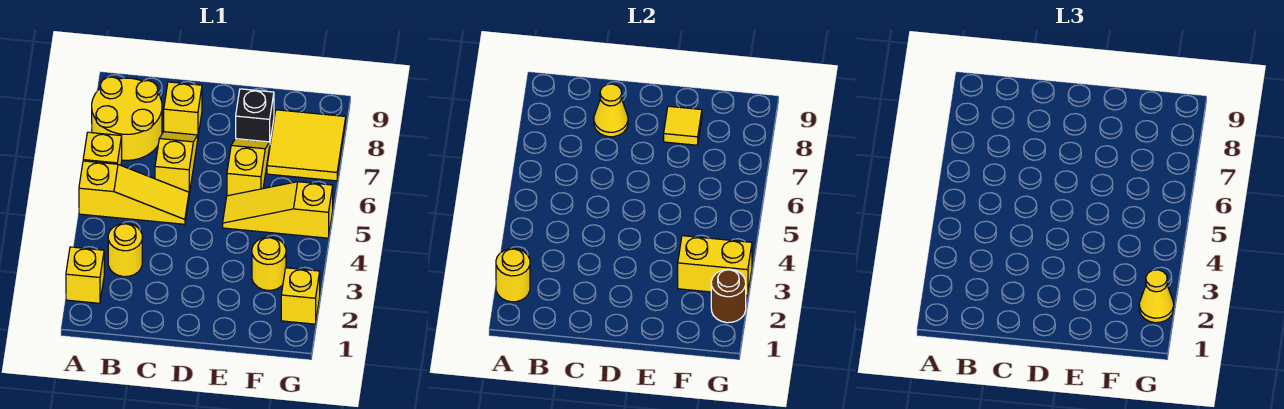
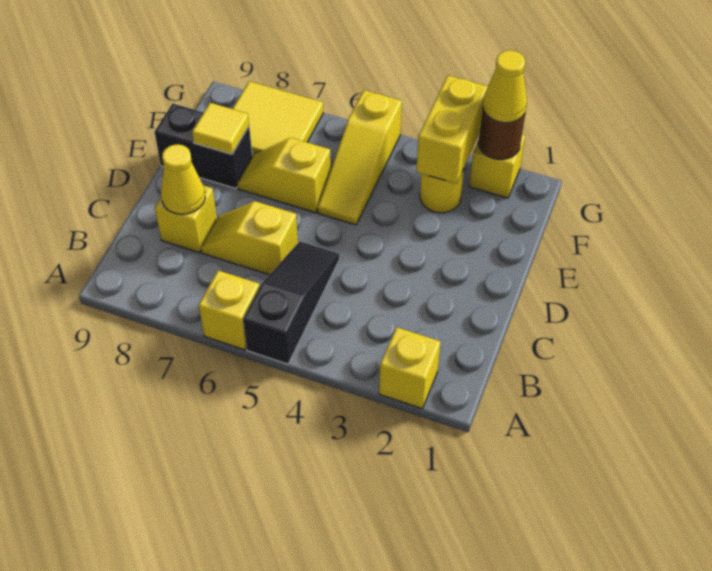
yellow round brick A2 level 2 -> none
yellow slope A5:C5 level 1 top A -> black slope A5:C5 level 1 top A
yellow round brick A7:B8 level 1 -> none
yellow round brick B3 level 1 -> none
black brick E8 level 1 -> black brick E8:E9 level 1

